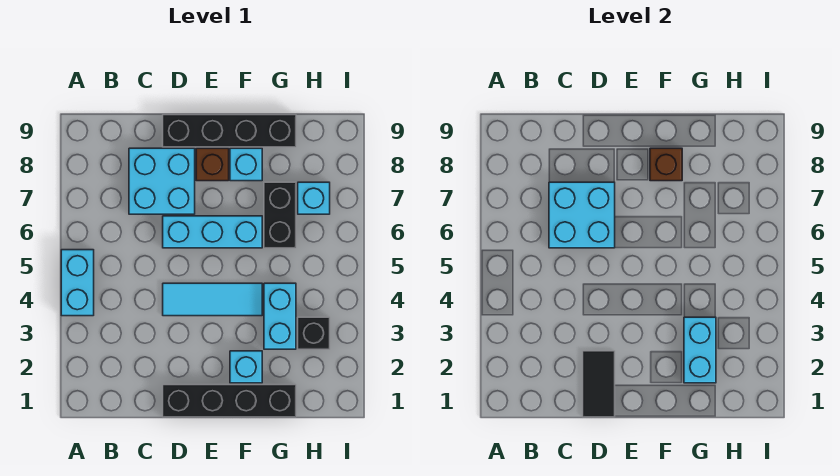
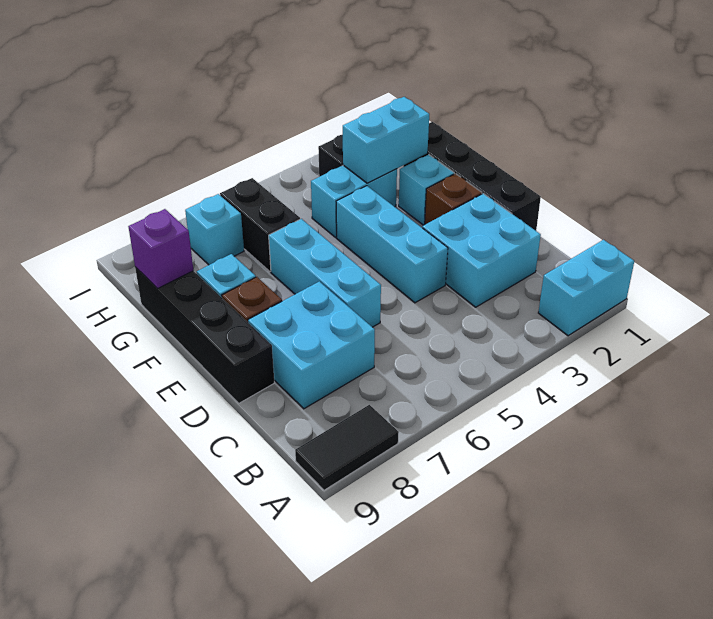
cyan brick A4:A5 level 1 -> cyan brick A1:A2 level 1
cyan brick C6:D7 level 2 -> cyan brick C2:D3 level 1
black tile D1:D2 level 2 -> black tile A8:A9 level 1
cyan tile D4:F4 level 1 -> cyan brick D4:F4 level 1
brown brick F8 level 2 -> brown brick E2 level 1
black brick G6:G7 level 1 -> black brick G6:H6 level 1
none -> purple brick G9 level 2

